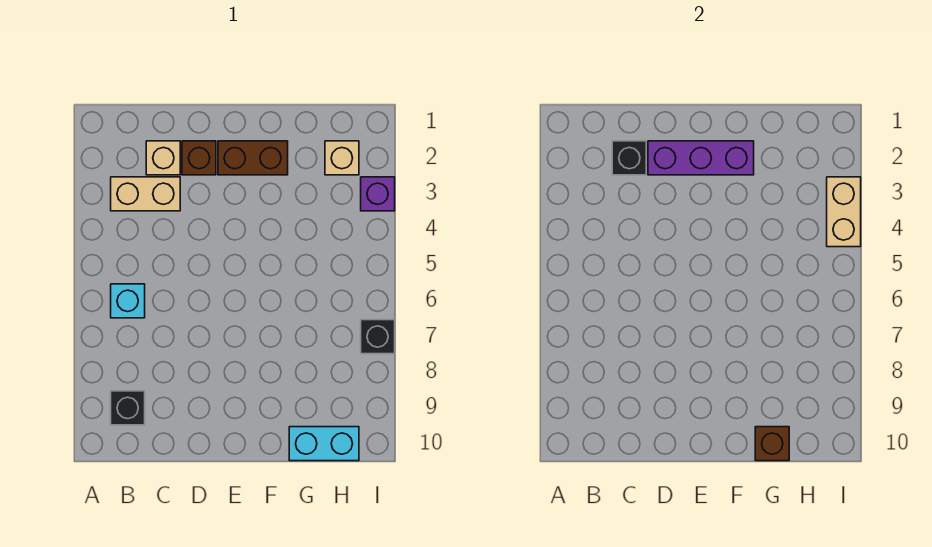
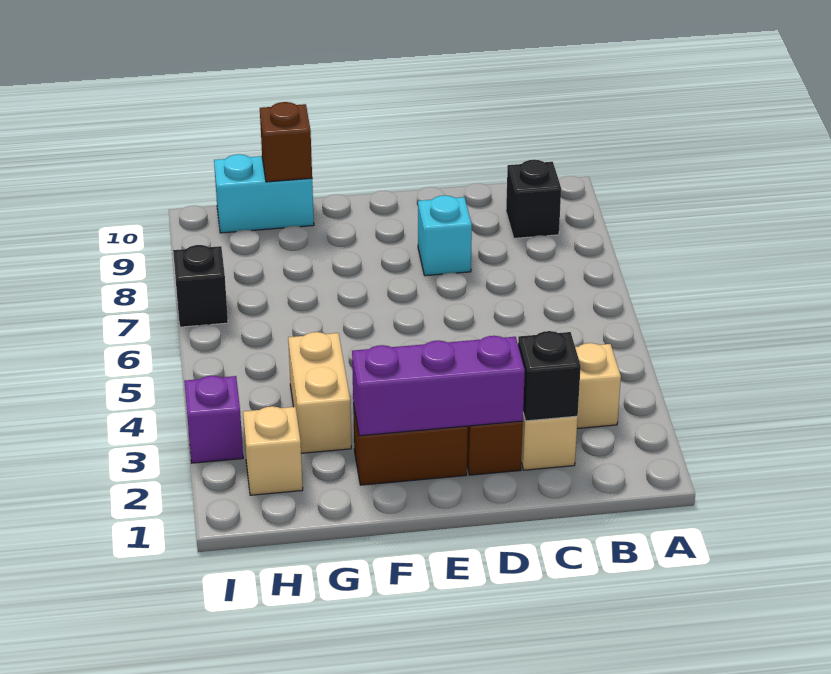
cyan brick B6 level 1 -> cyan brick D8 level 1
tan brick I3:I4 level 2 -> tan brick G3:G4 level 1

